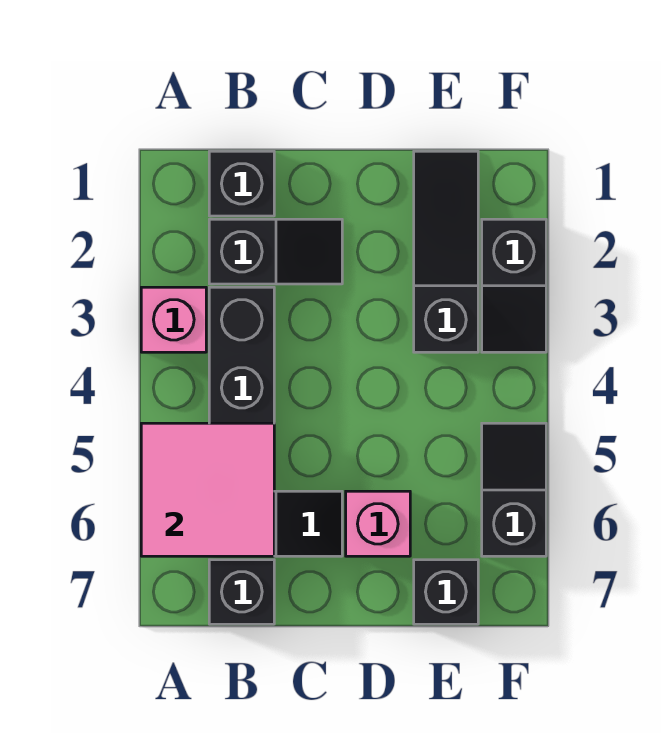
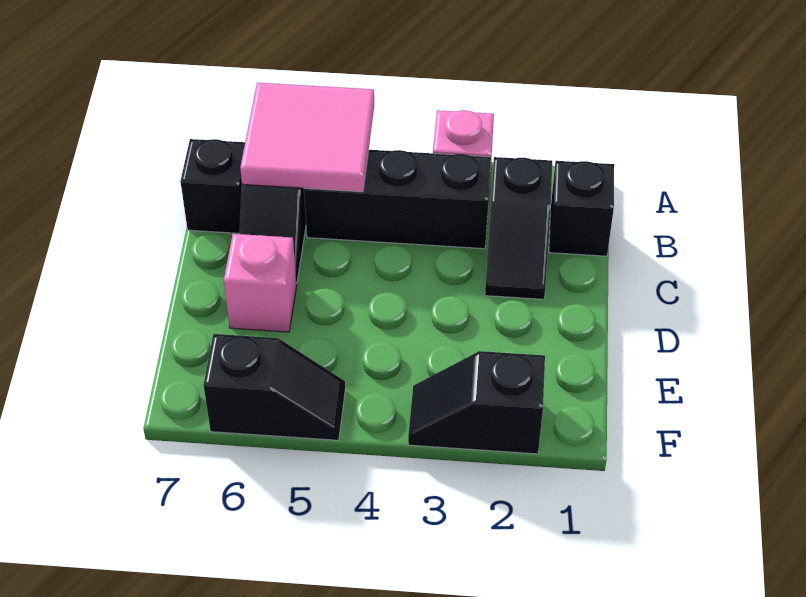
black slope E1:E3 level 1 top 3 -> none
black brick E7 level 1 -> none

